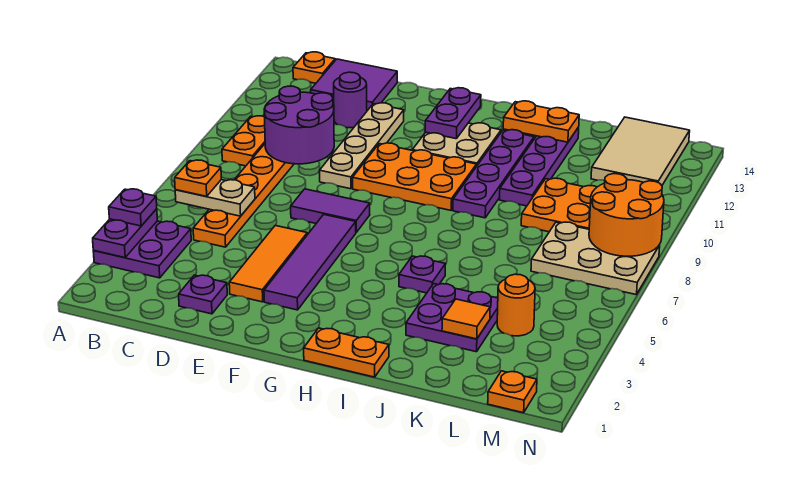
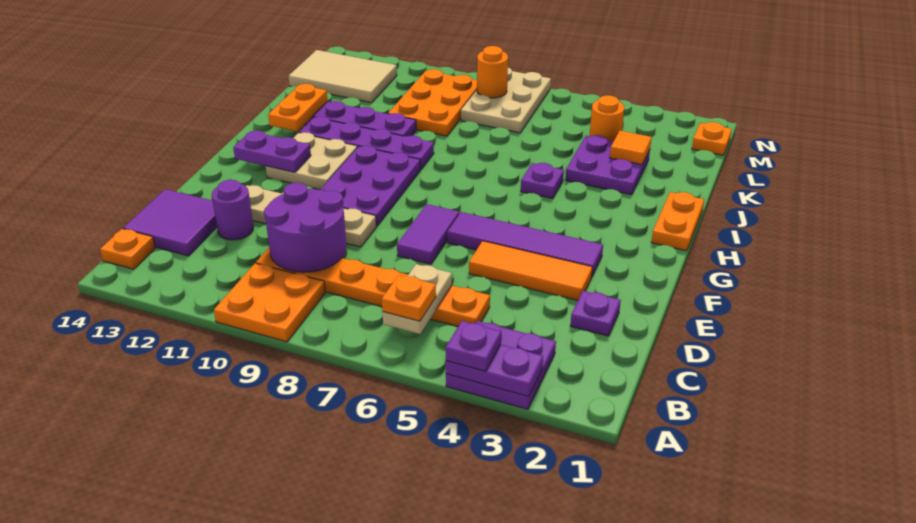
orange plate B9:B10 level 1 -> orange plate A9:B10 level 1
orange plate F9:H10 level 1 -> purple plate F9:H10 level 1
orange round brick M8:N9 level 2 -> orange round brick M8 level 2

